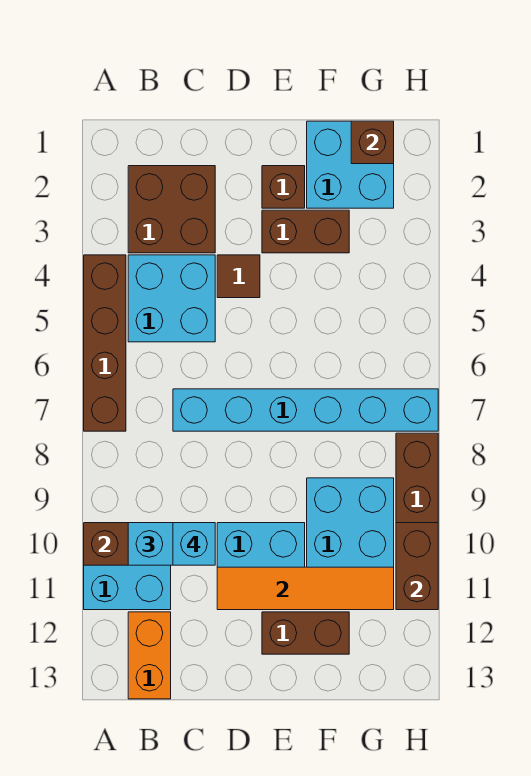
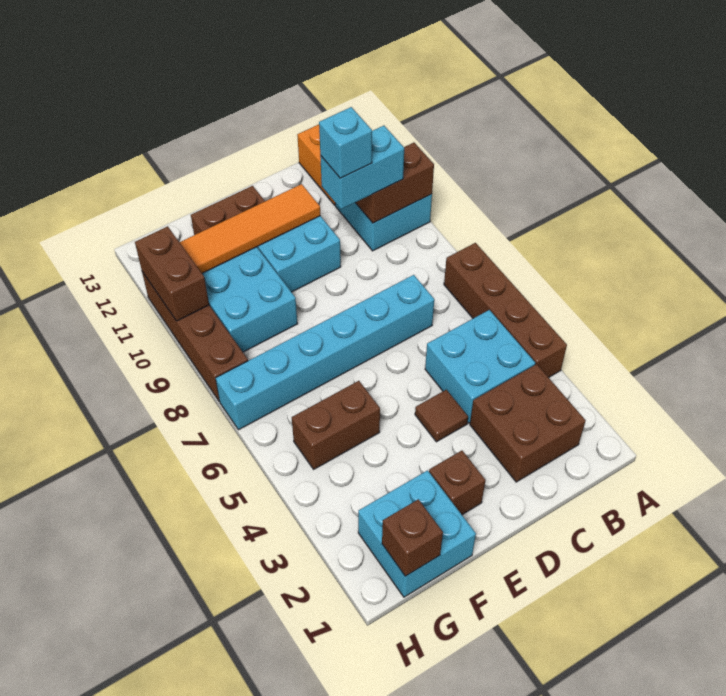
brown brick E3:F3 level 1 -> brown brick F5:G5 level 1

